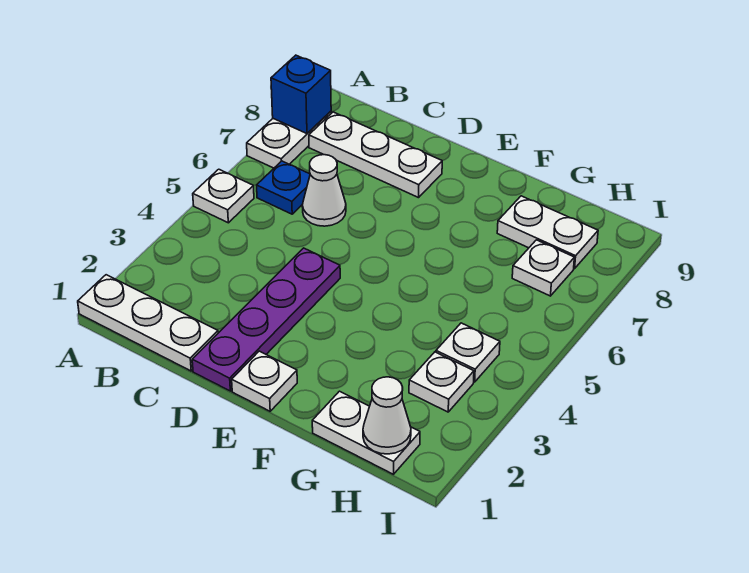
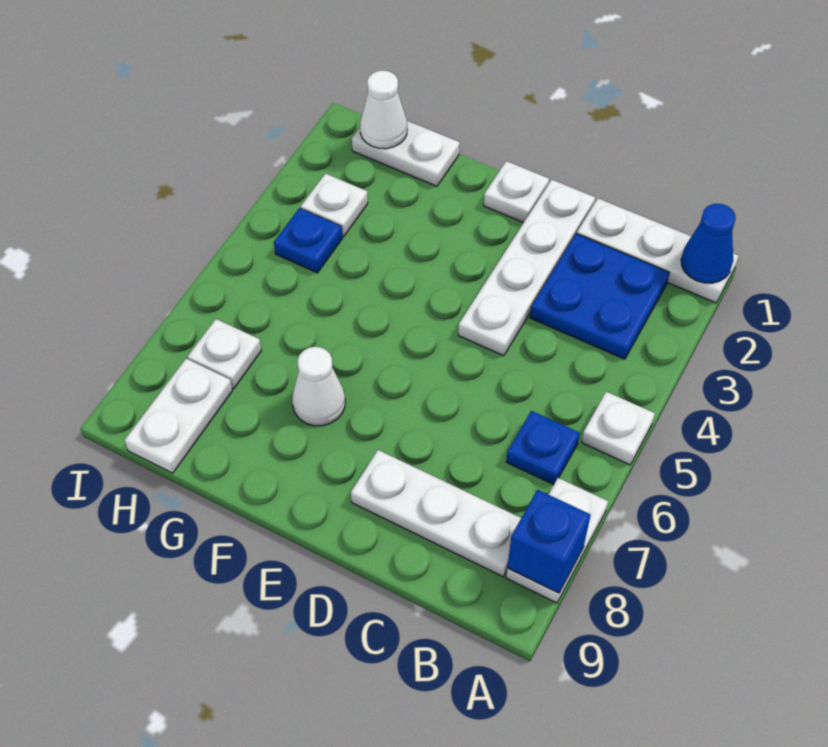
none -> blue cone A1 level 2
none -> blue plate B2:C3 level 1
white cone C6 level 1 -> white cone F7 level 1
purple plate D1:D4 level 1 -> white plate D1:D4 level 1
white plate G8:H8 level 1 -> white plate H8:H9 level 1
white plate H4 level 1 -> blue plate H4 level 1

